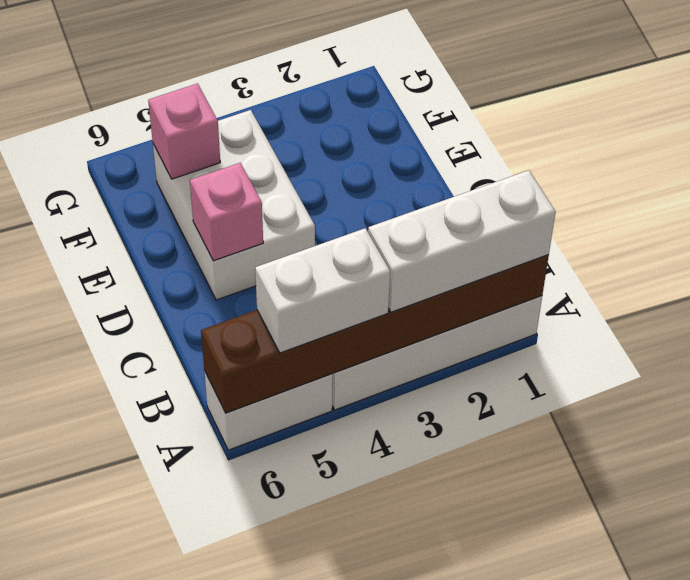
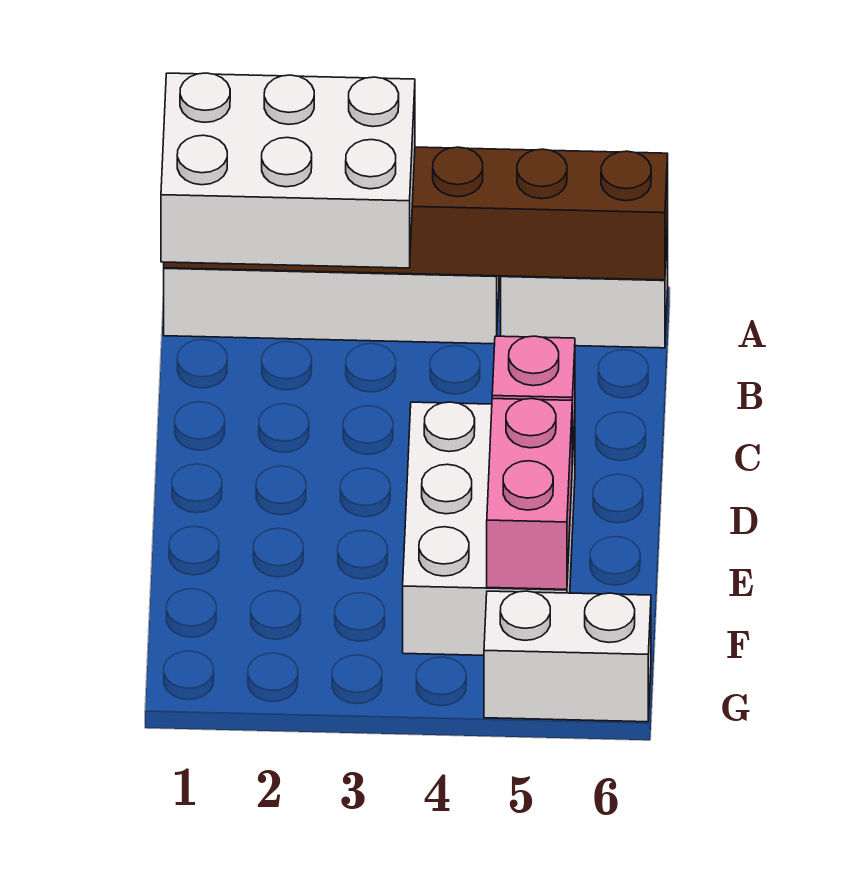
white brick A1:A3 level 3 -> white brick A1:B3 level 3
white brick A4:A5 level 3 -> white brick G5:G6 level 1
pink brick F5 level 2 -> pink brick E5:F5 level 2

